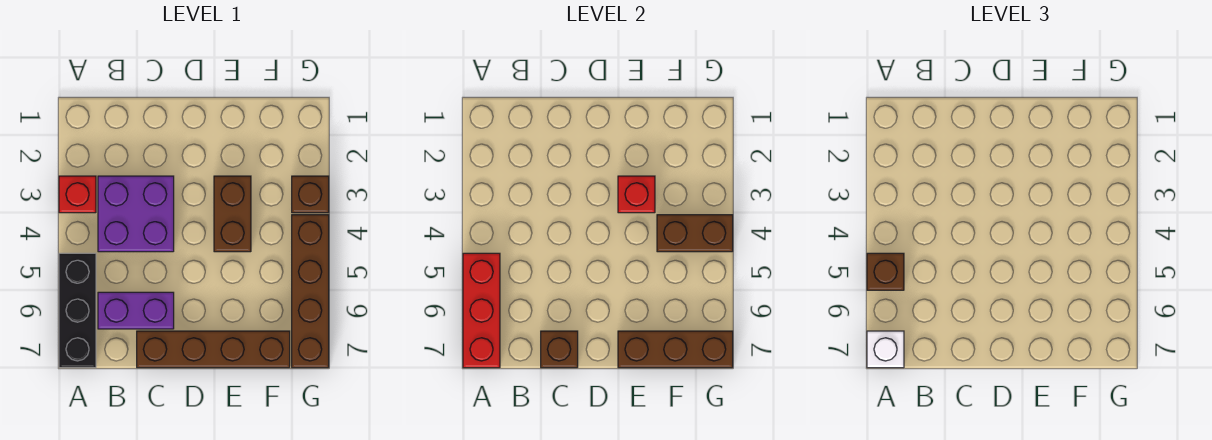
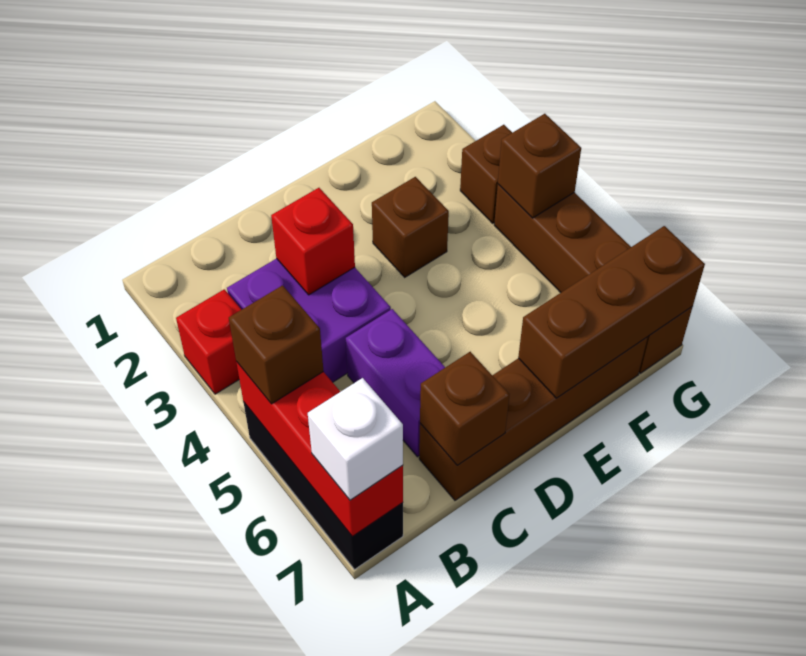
purple brick B6:C6 level 1 -> purple brick C5:C6 level 1
brown brick E3:E4 level 1 -> brown brick E3 level 1
red brick E3 level 2 -> red brick C3 level 2
brown brick F4:G4 level 2 -> brown brick G4 level 2

